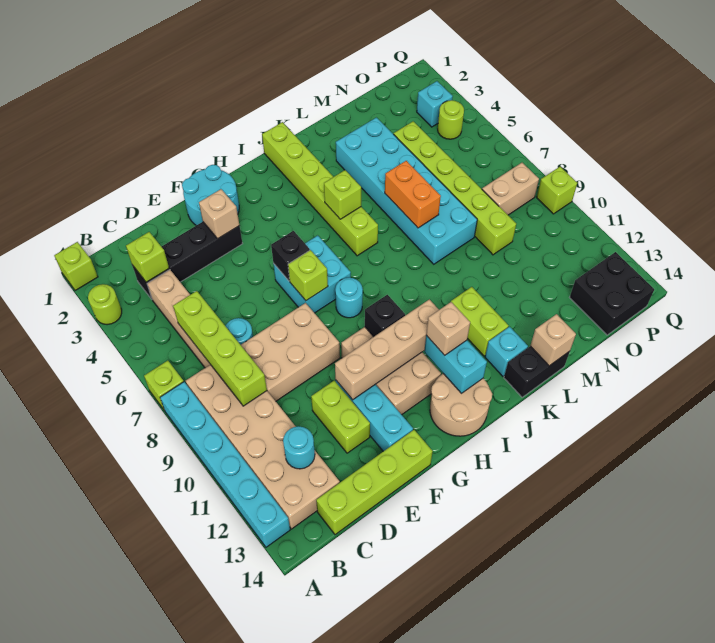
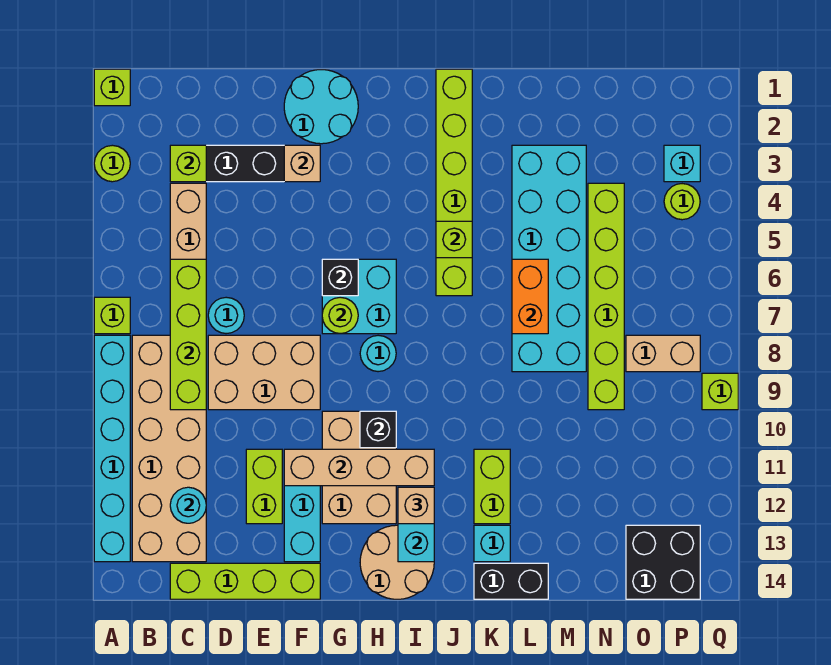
lime brick G7 level 2 -> lime round brick G7 level 2
tan brick L14 level 2 -> none

